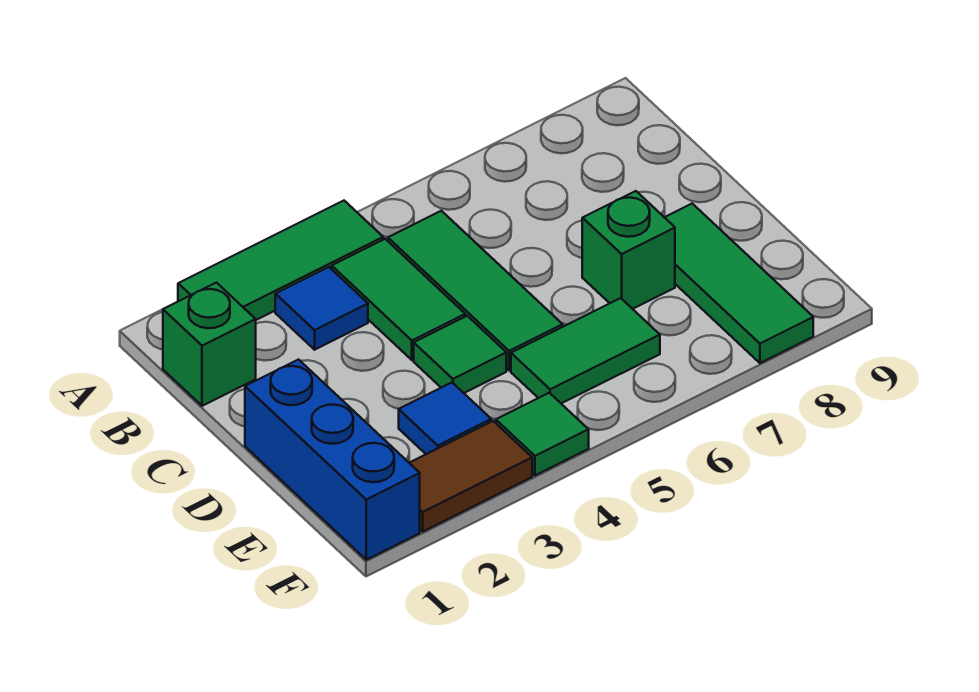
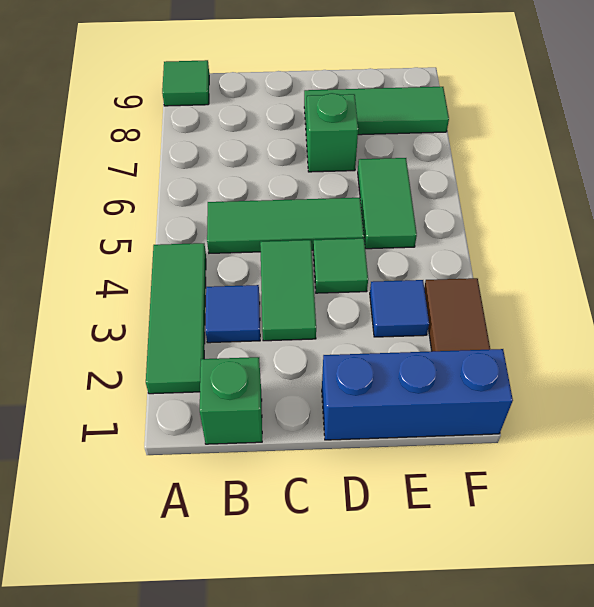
green tile B4:C4 level 1 -> green tile C3:C4 level 1
green tile F4 level 1 -> green tile A9 level 1

